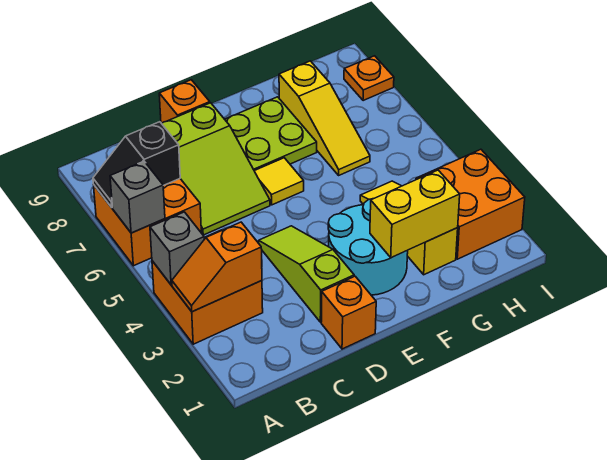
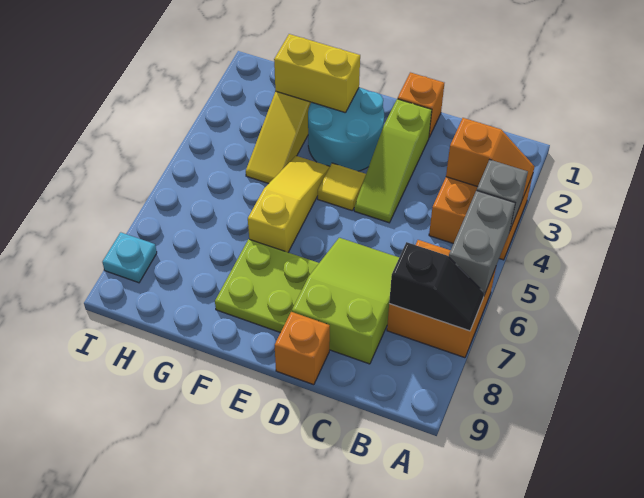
grey brick A6 level 2 -> grey brick A5:A6 level 2
yellow tile E6 level 1 -> yellow tile E4 level 1
yellow slope G6:G8 level 1 top 8 -> yellow slope F4:F6 level 1 top 6
orange brick H2:I3 level 1 -> none
orange plate I8 level 1 -> cyan plate I8 level 1

